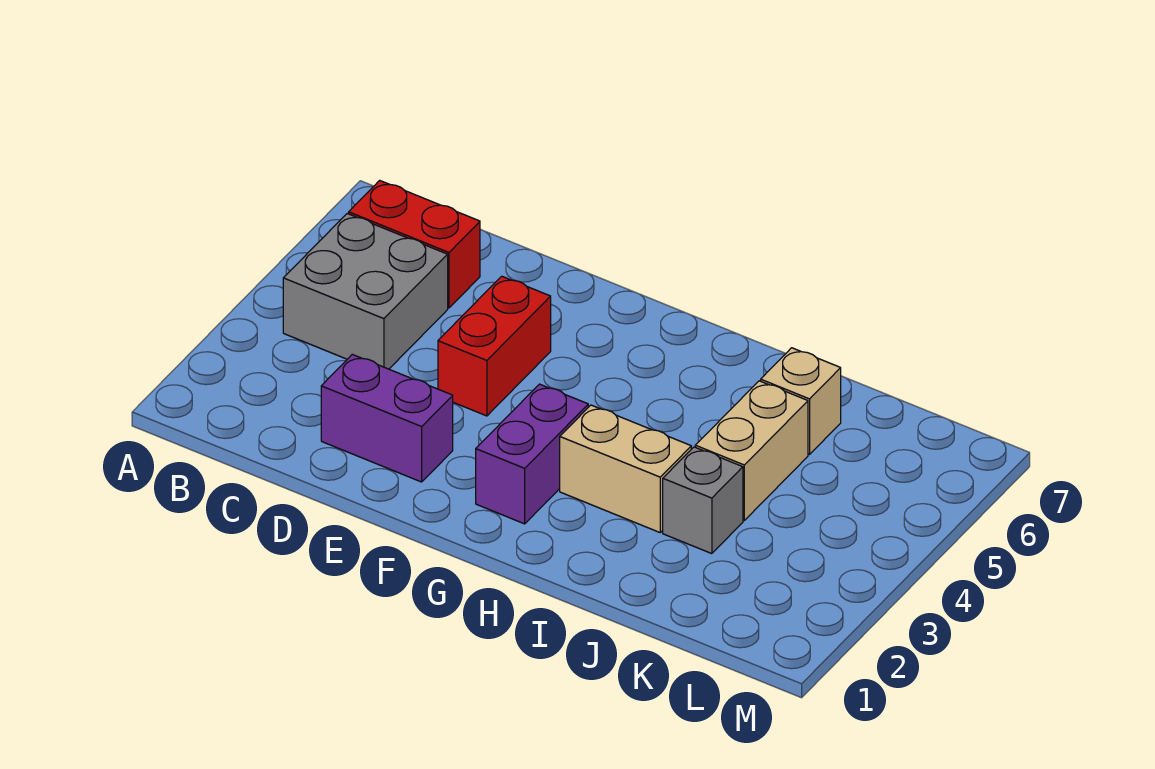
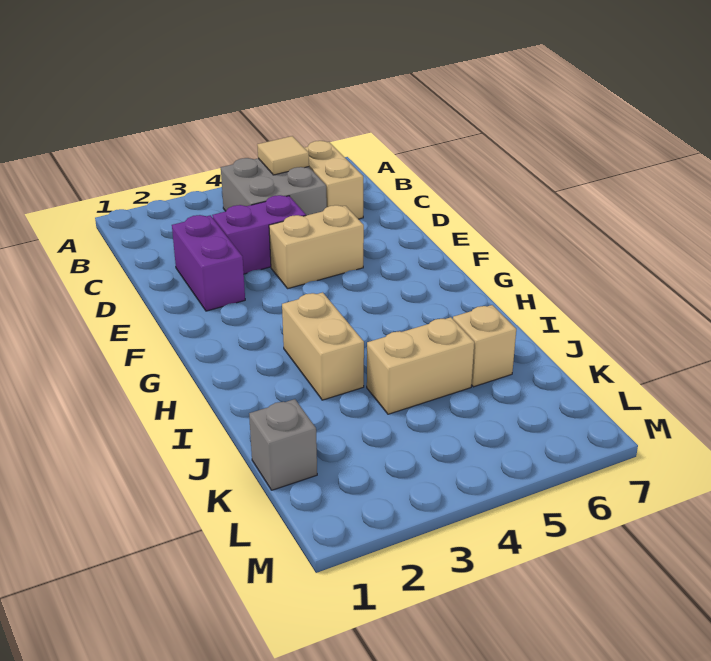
none -> tan tile B5 level 2
red brick B6:C6 level 1 -> tan brick B6:C6 level 1
red brick E4:E5 level 1 -> tan brick E4:E5 level 1
purple brick G2:G3 level 1 -> purple brick D3:D4 level 1
grey brick J3 level 1 -> grey brick K1 level 1

